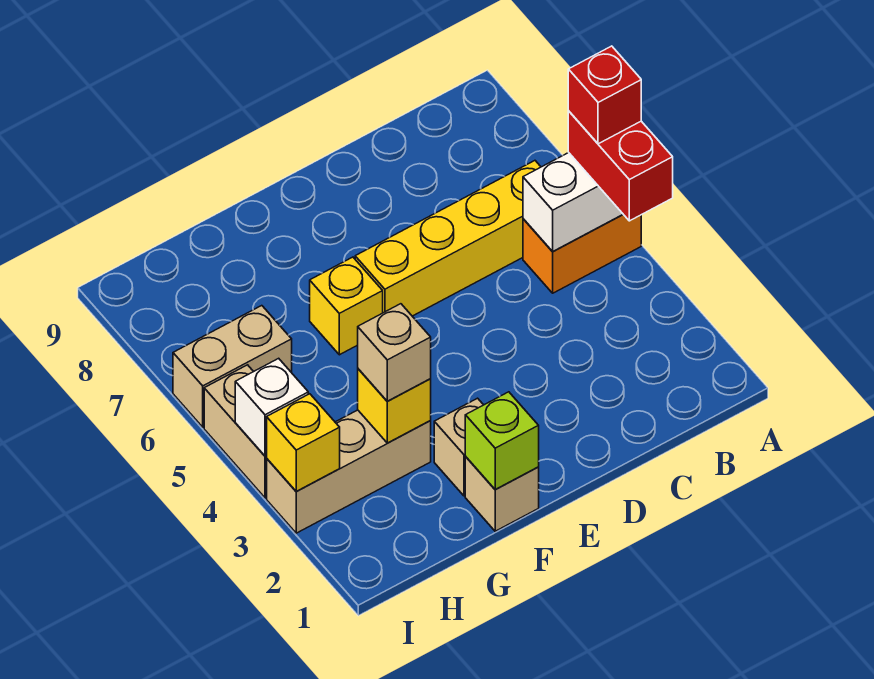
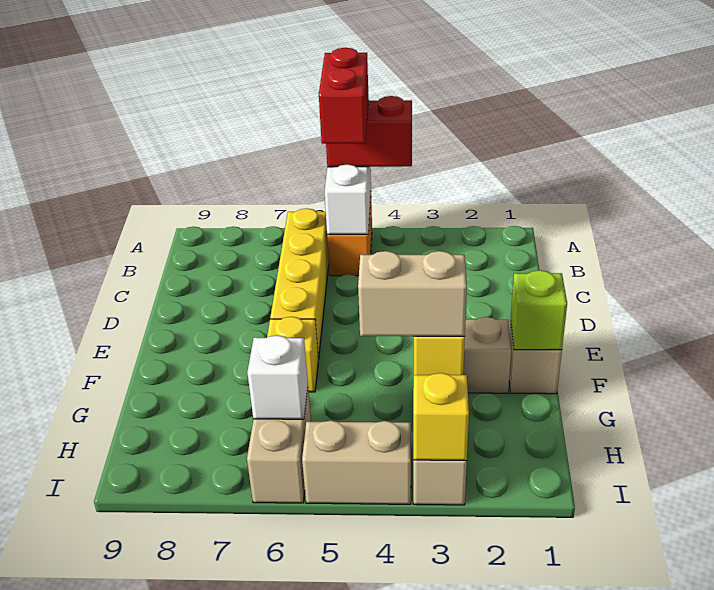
red brick A5 level 4 -> red brick A5:B5 level 4
tan brick G3 level 3 -> tan brick G3:G4 level 3
white brick I4 level 2 -> white brick H6 level 2

